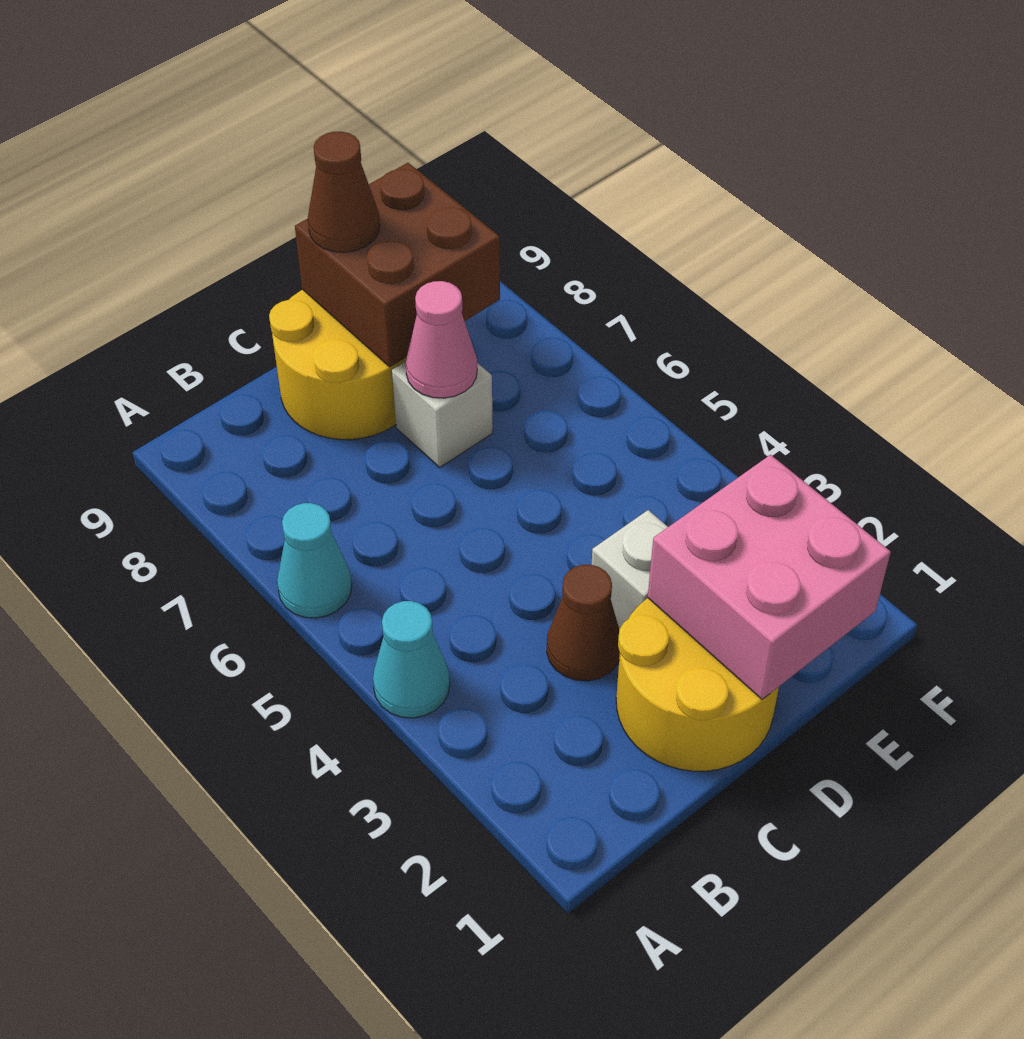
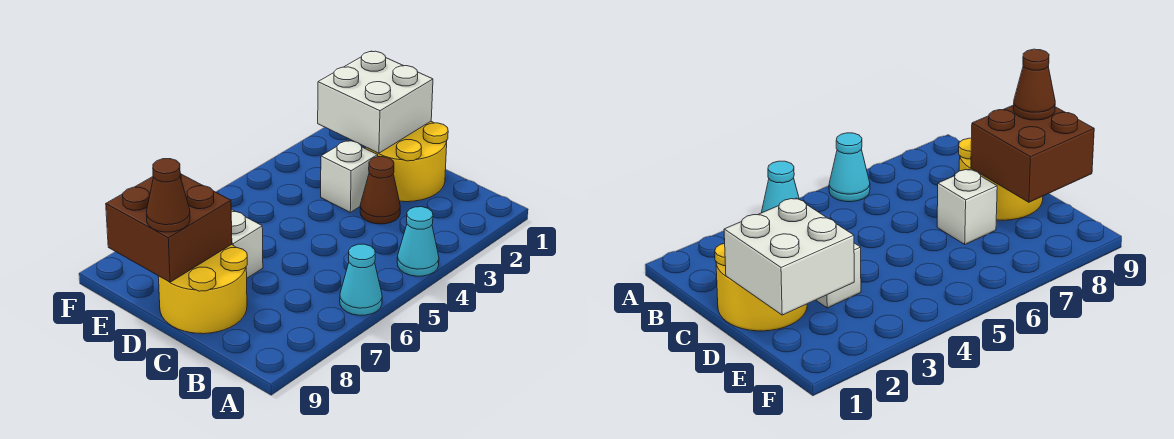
pink brick D1:E2 level 2 -> white brick D1:E2 level 2
pink cone D7 level 2 -> none

